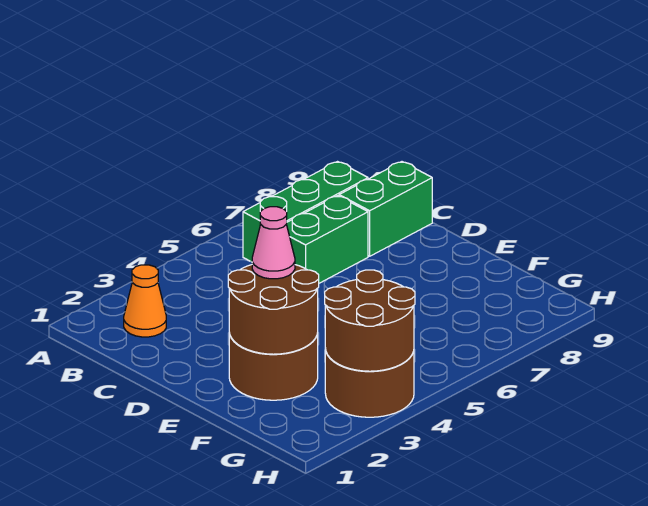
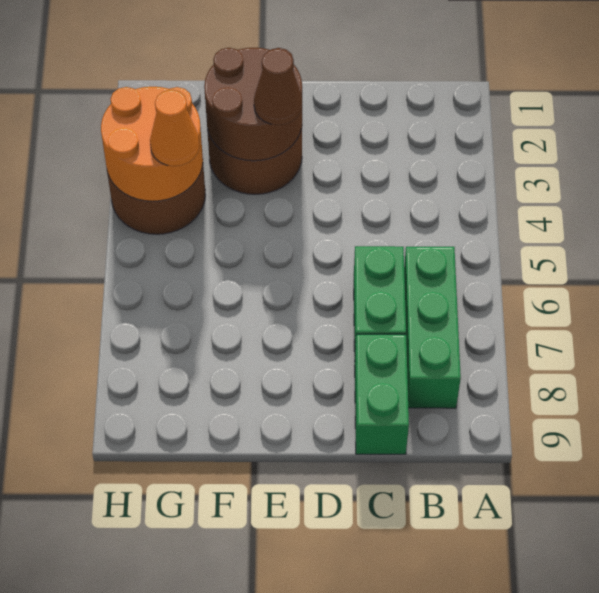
orange cone B2 level 1 -> orange cone G4 level 3
pink cone E3 level 3 -> brown cone E3 level 3
brown round brick G3:H4 level 2 -> orange round brick G3:H4 level 2

